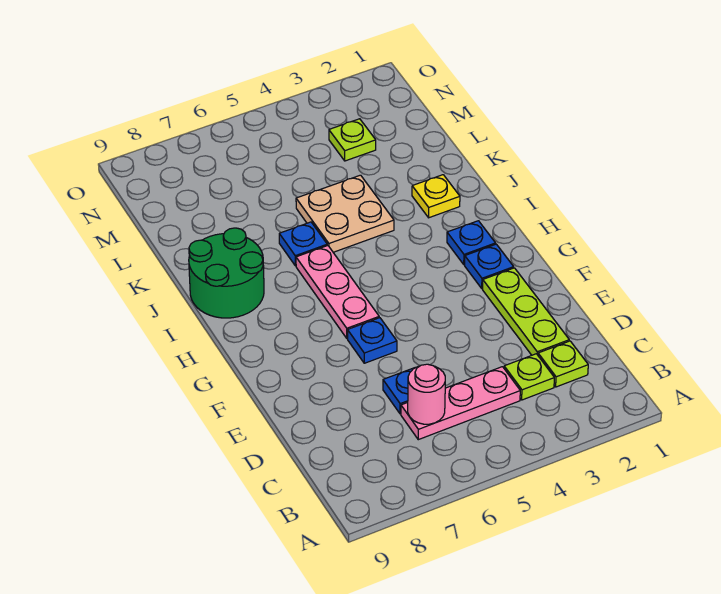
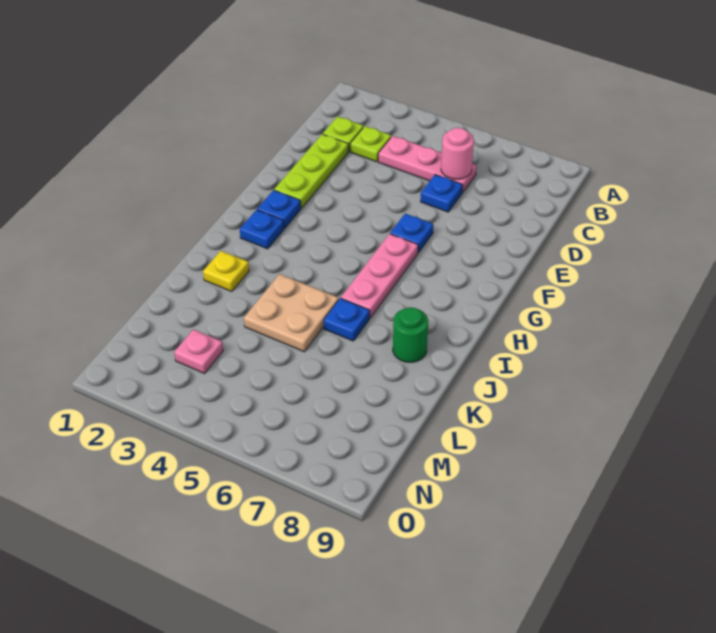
green round brick I8:J9 level 1 -> green round brick J8 level 1
lime plate M3 level 1 -> pink plate M3 level 1

